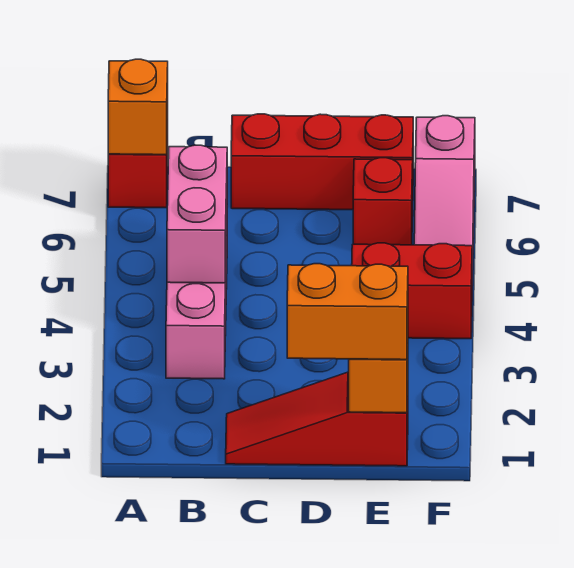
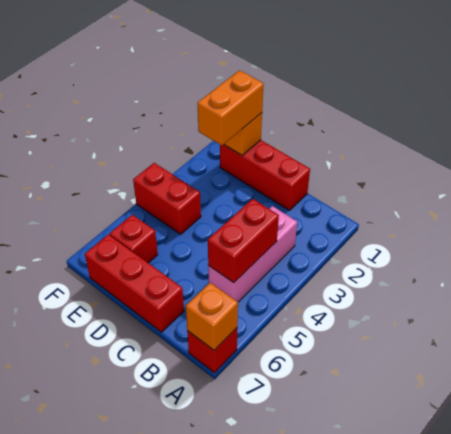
pink brick B4:B5 level 2 -> red brick B4:B5 level 2
red slope C1:E1 level 1 top E -> red brick C1:E1 level 1
orange brick D1:E1 level 3 -> orange brick E1:E2 level 3
pink slope F5:F7 level 1 top 7 -> none

